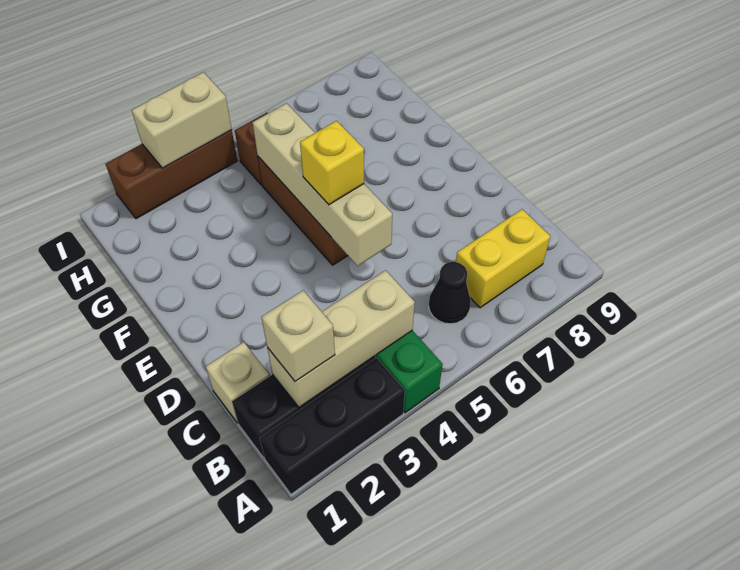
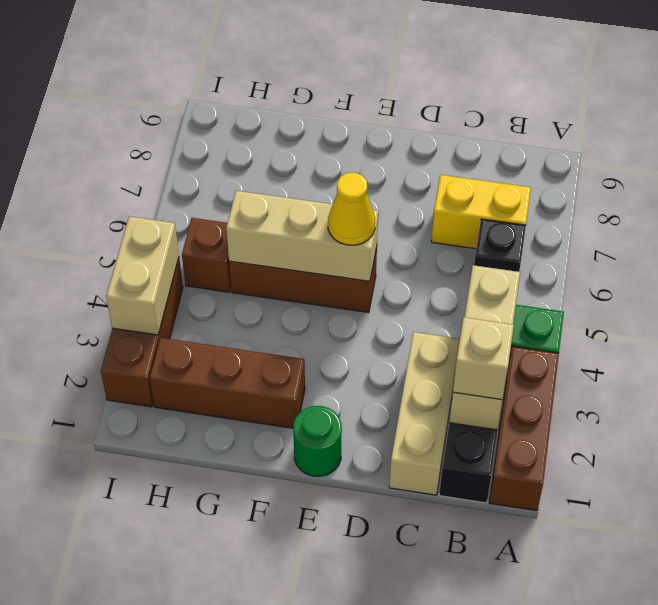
black brick A1:A3 level 1 -> brown brick A1:A3 level 1
black cone B6 level 1 -> black brick B6 level 1
yellow brick B7:B8 level 1 -> yellow brick B7:C7 level 1
tan brick C1 level 1 -> tan brick C1:C3 level 1
tan brick D5:G5 level 2 -> tan brick E5:G5 level 2
none -> green round brick E1 level 1
yellow brick E5 level 3 -> yellow cone E5 level 3
none -> brown brick F2:H2 level 1

